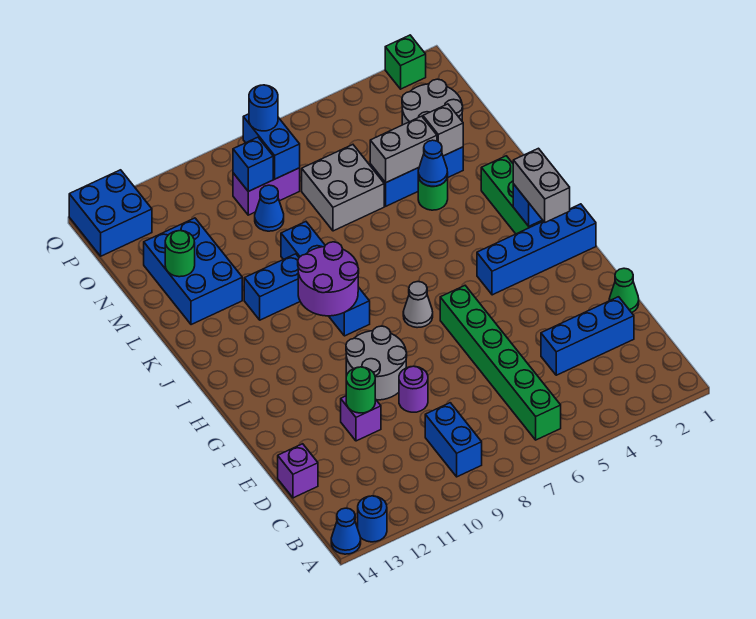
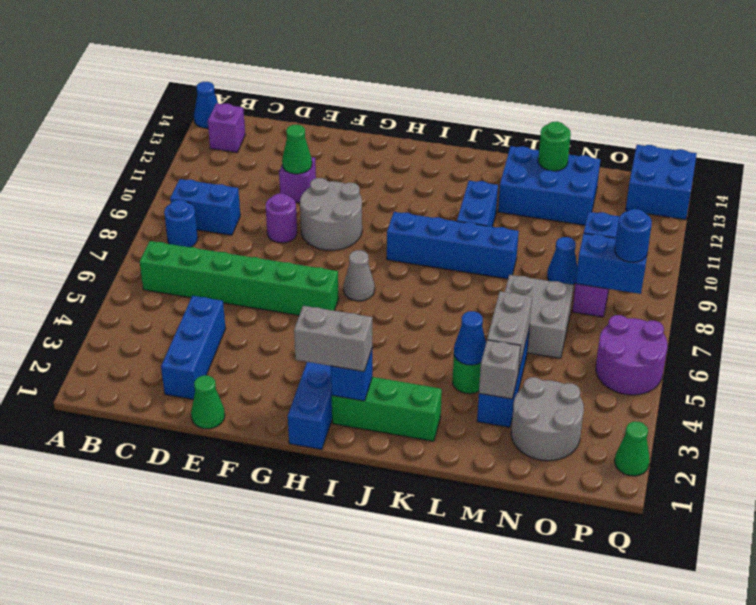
blue round brick A13 level 1 -> blue round brick B8 level 1
purple brick D14 level 1 -> purple brick B13 level 1
green round brick E11 level 2 -> green cone E11 level 2
purple round brick I9:J10 level 2 -> purple round brick P5:Q6 level 1
green brick Q2 level 1 -> green cone Q2 level 1

